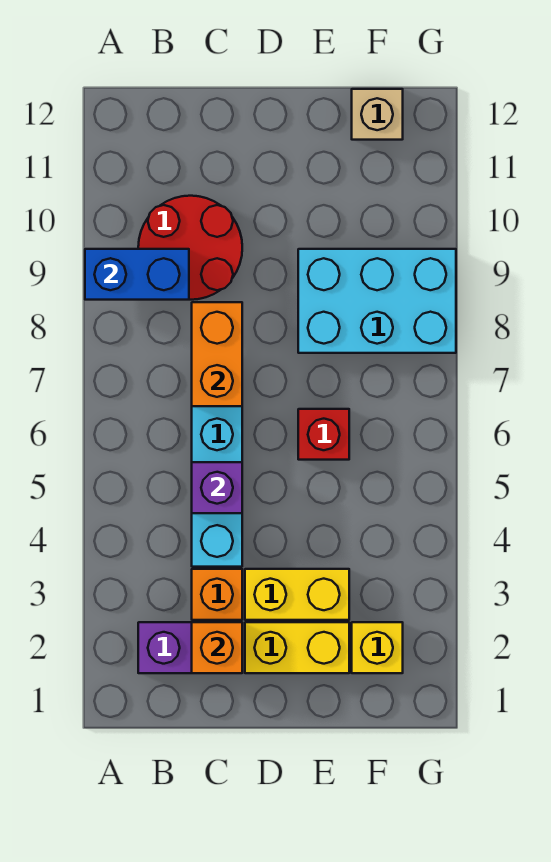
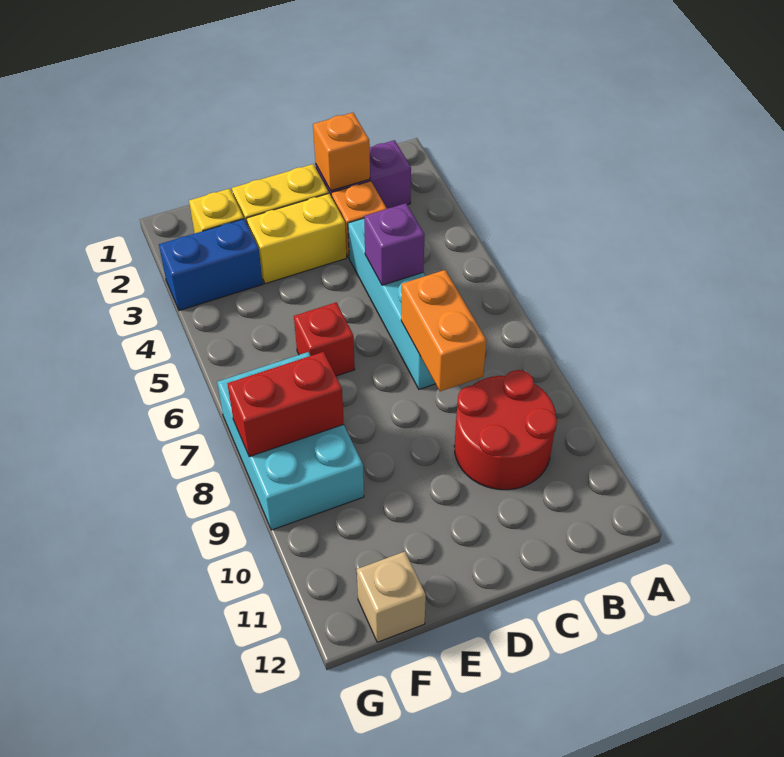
blue brick A9:B9 level 2 -> blue brick F3:G3 level 1
cyan brick E8:G9 level 1 -> cyan brick F7:G9 level 1
none -> red brick F8:G8 level 2

